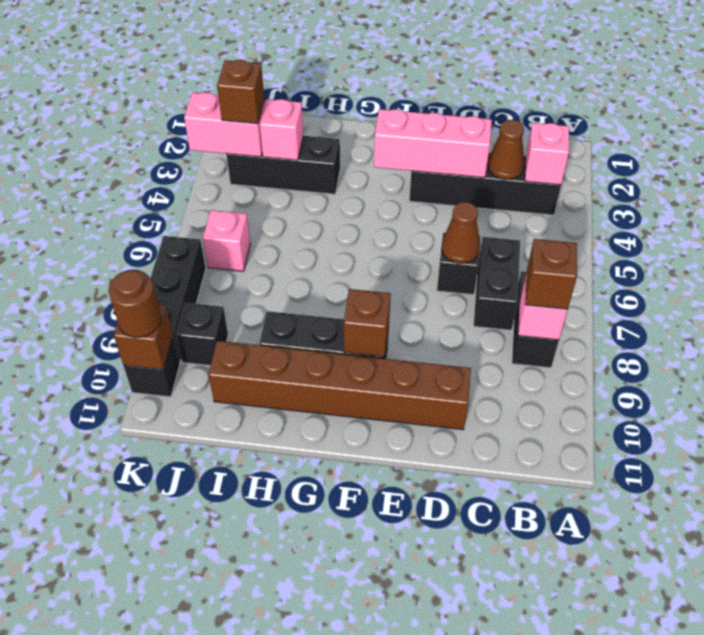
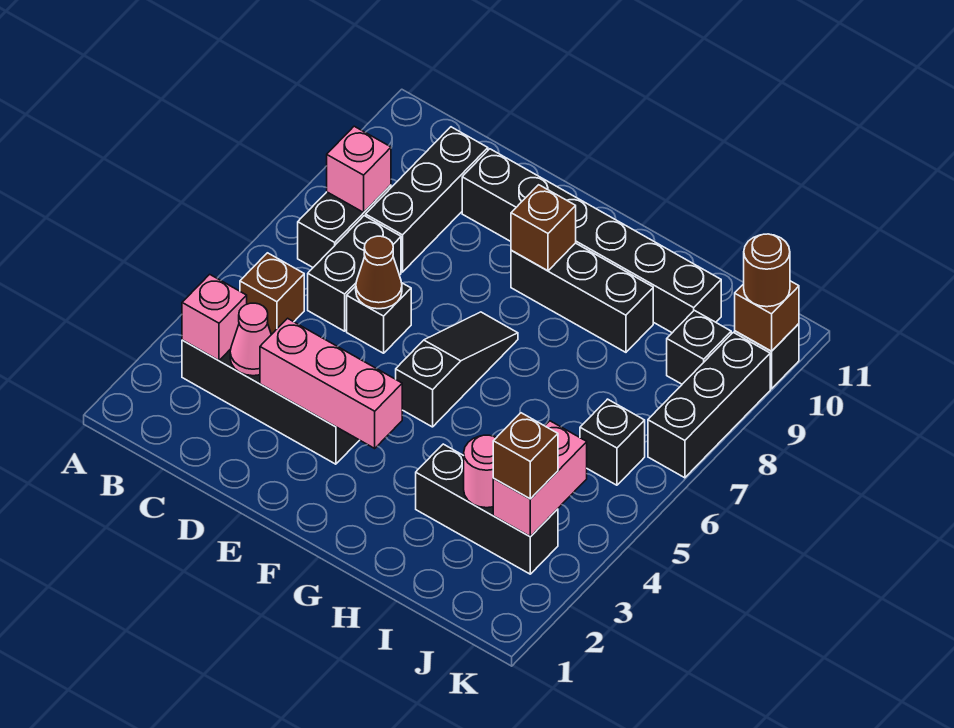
brown brick B8 level 3 -> brown brick B5 level 1
brown cone C3 level 2 -> pink cone C3 level 2
none -> black brick C8:C10 level 1
brown brick D10:I10 level 1 -> black brick D10:I10 level 1
none -> black slope F5:F7 level 1 top 5
pink brick I3 level 2 -> pink round brick I3 level 2
pink brick J3:K3 level 2 -> pink brick J3:J4 level 2
pink brick J6 level 1 -> black brick J6 level 1

